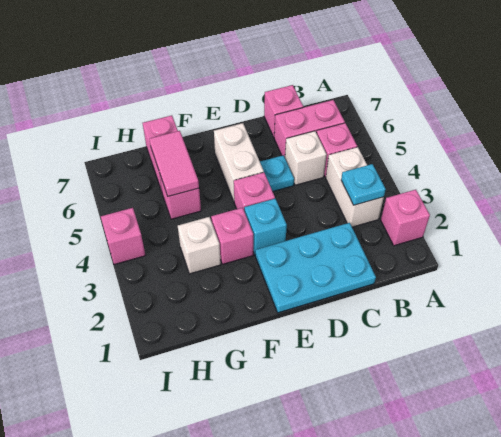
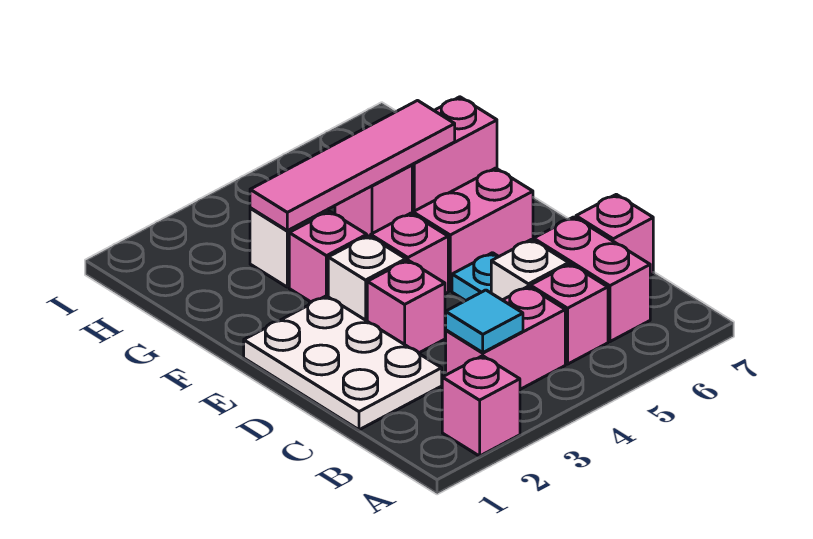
white brick B3:B4 level 1 -> pink brick B3:B4 level 1
cyan plate B3 level 2 -> cyan tile B3 level 2
cyan plate C1:E2 level 1 -> white plate C1:E2 level 1
cyan brick E3 level 1 -> white brick E3 level 1
white brick E5:E6 level 1 -> pink brick E5:E6 level 1
pink tile G5:G6 level 2 -> pink tile G3:G6 level 2
pink brick I4 level 1 -> pink brick D3 level 1

